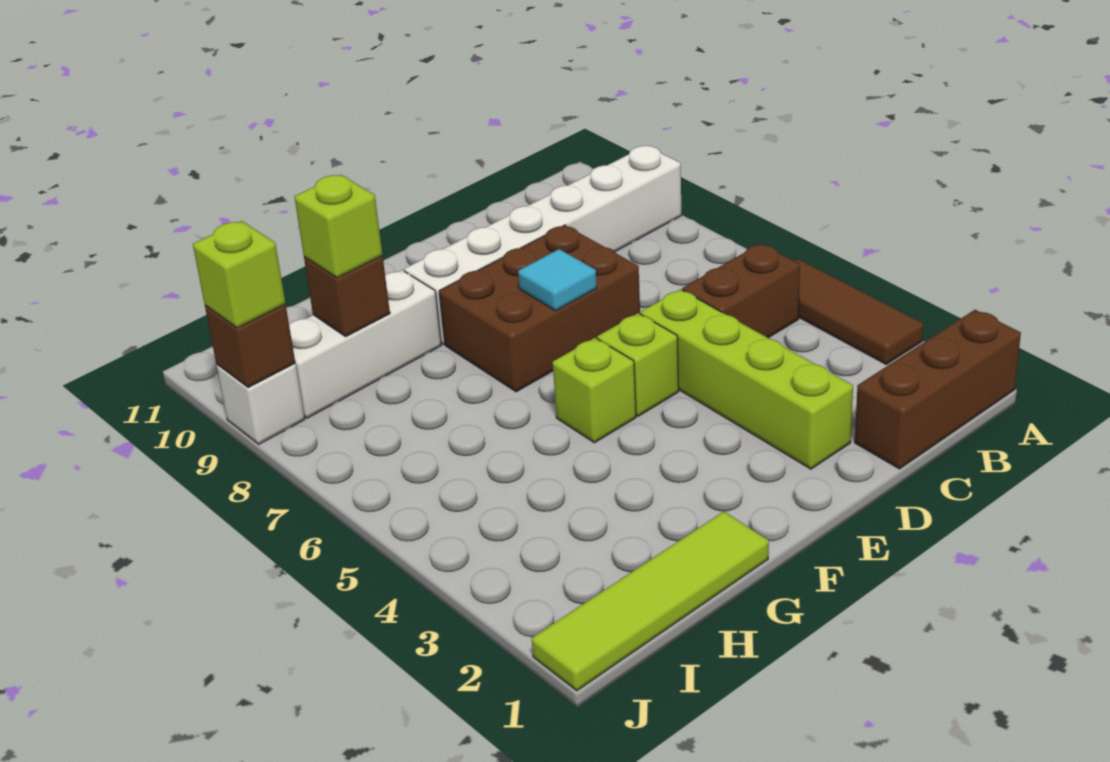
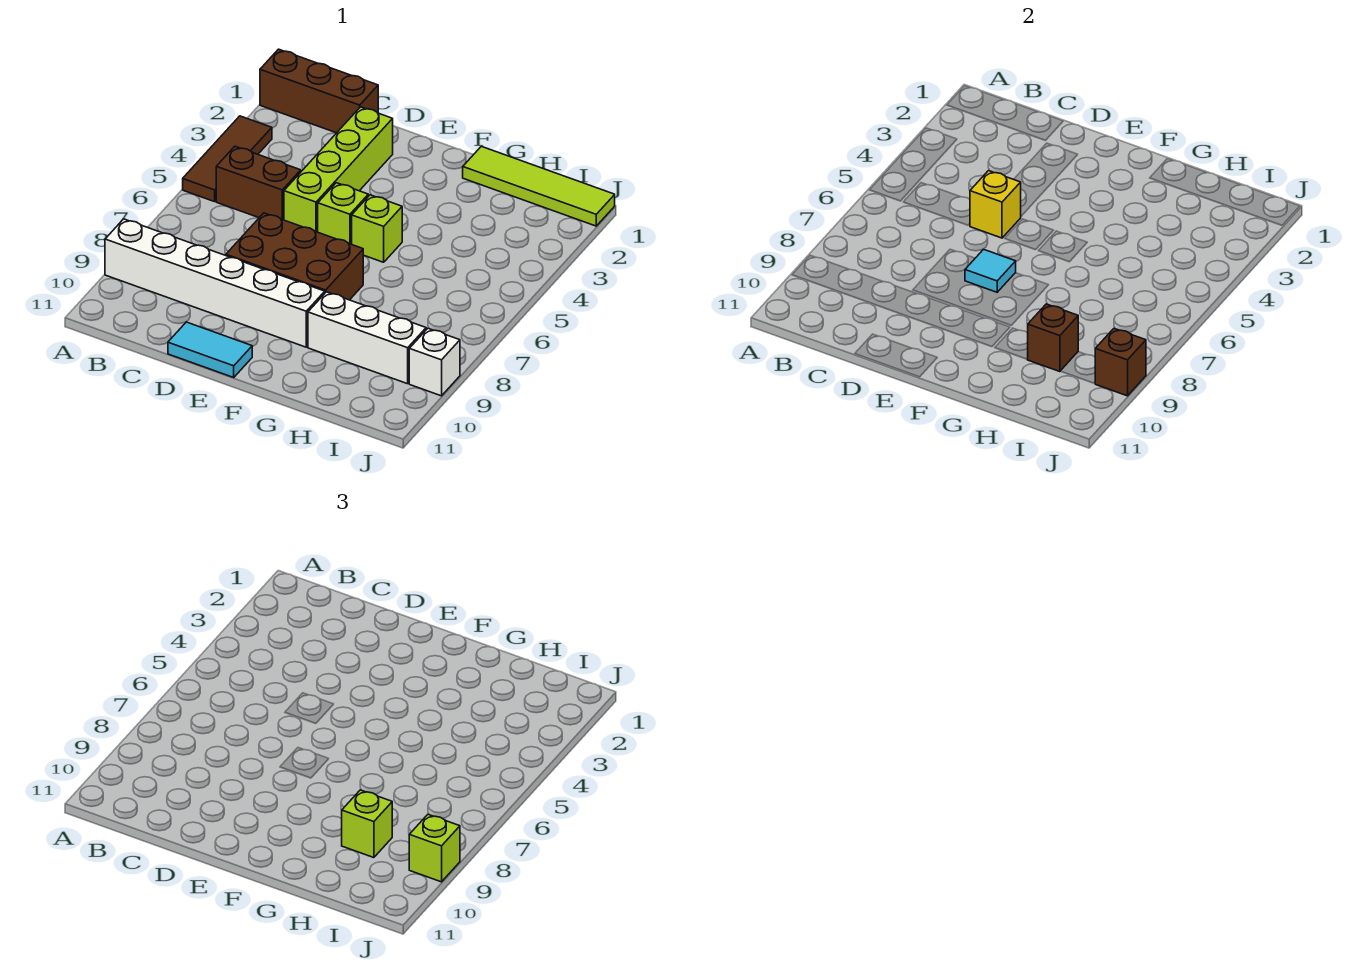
none -> yellow brick D5 level 2
none -> cyan tile D11:E11 level 1

